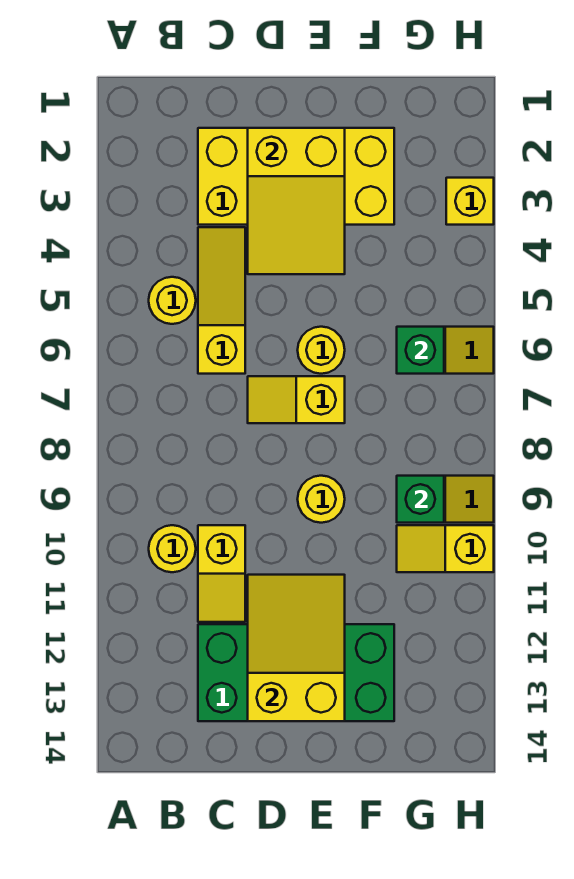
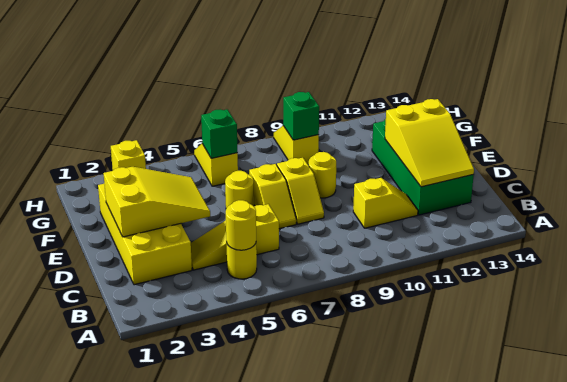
yellow round brick B10 level 1 -> yellow round brick B5 level 2
yellow slope D11:E13 level 2 top 13 -> yellow slope C12:E13 level 2 top E
yellow slope G10:H10 level 1 top H -> yellow slope D8:E8 level 1 top E

